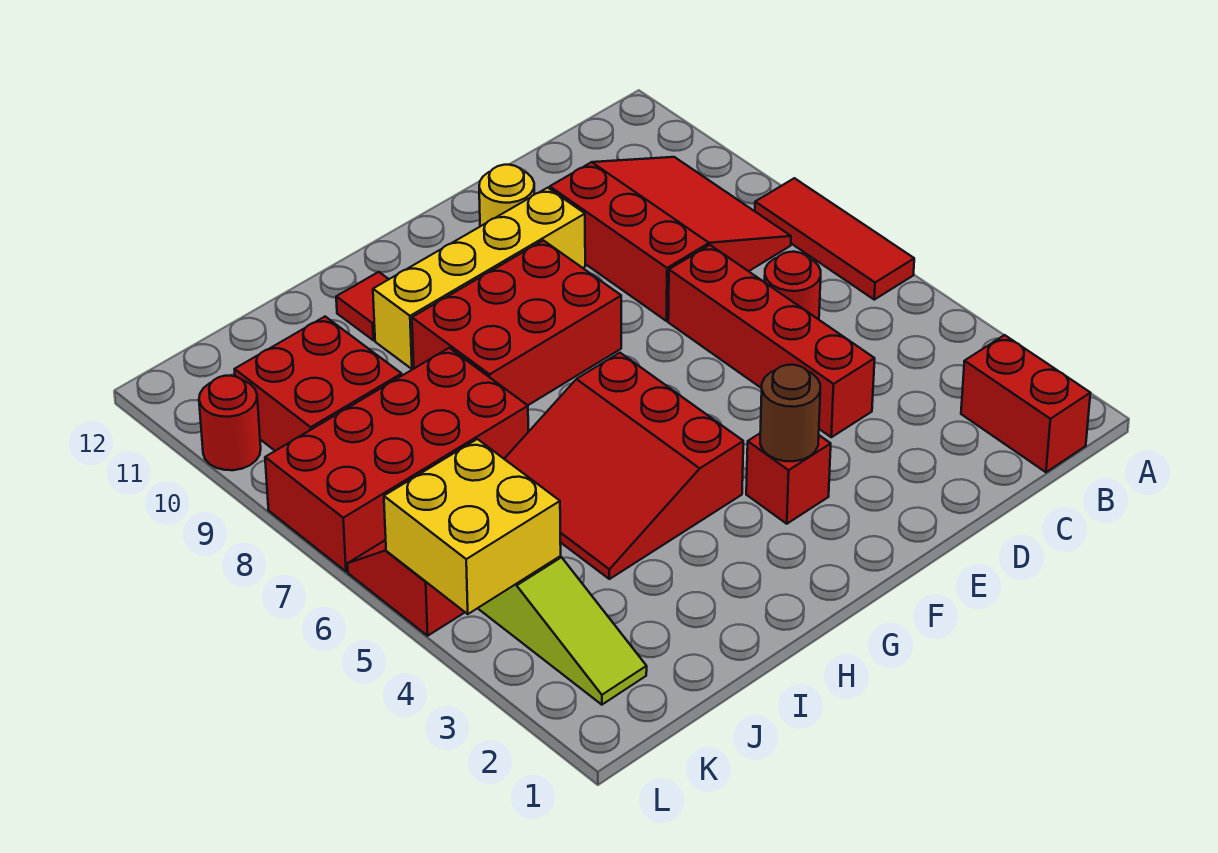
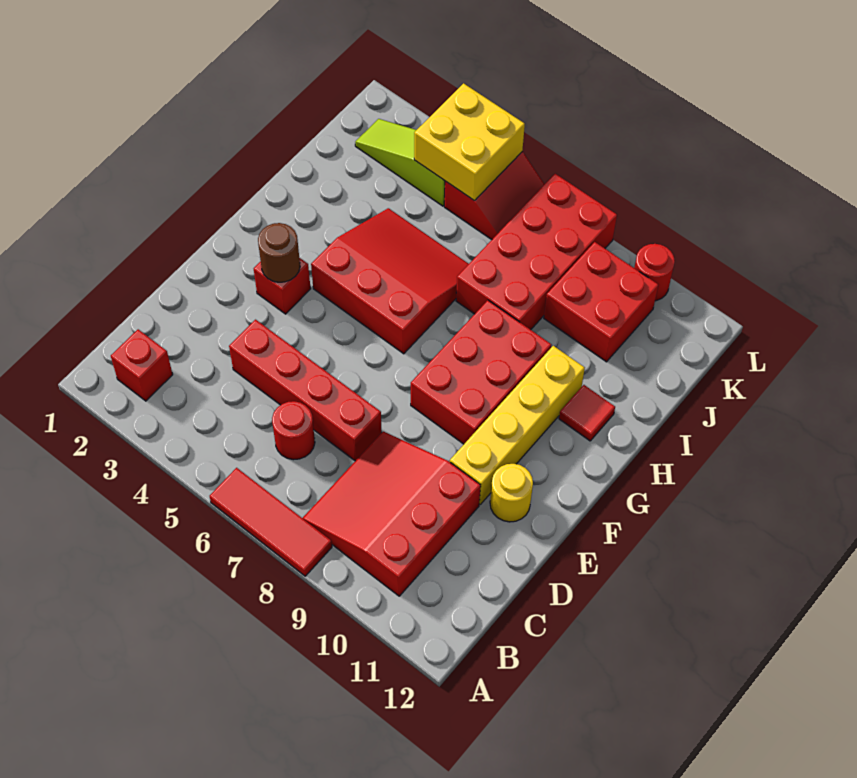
red brick B1:B2 level 1 -> red brick B2 level 1
red slope B8:D10 level 1 top D -> red slope B8:D10 level 1 top 10

